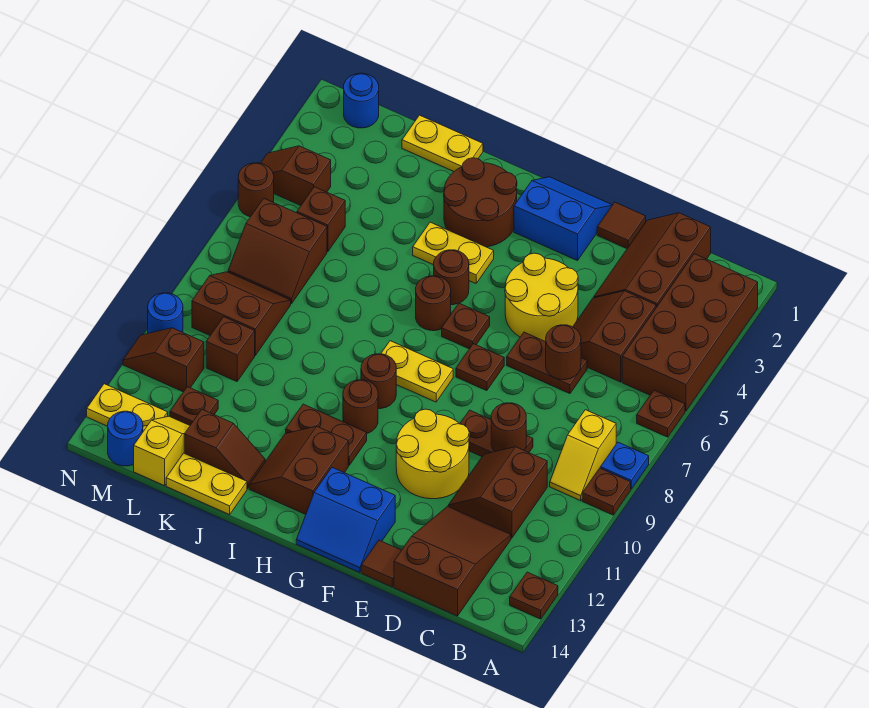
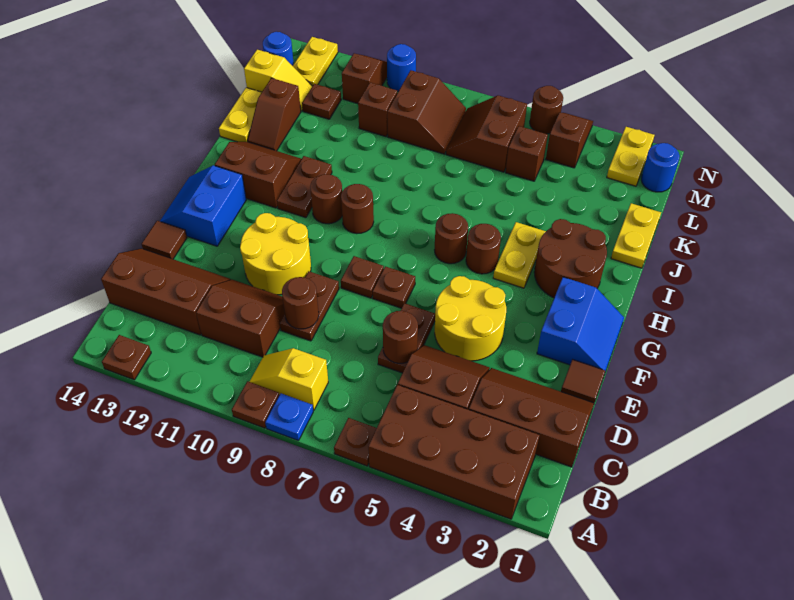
brown slope C12:D14 level 1 top 14 -> brown slope C12:D14 level 1 top C
brown plate G6 level 1 -> brown plate F8 level 1
yellow plate G8:H8 level 1 -> yellow plate M2:N2 level 1

